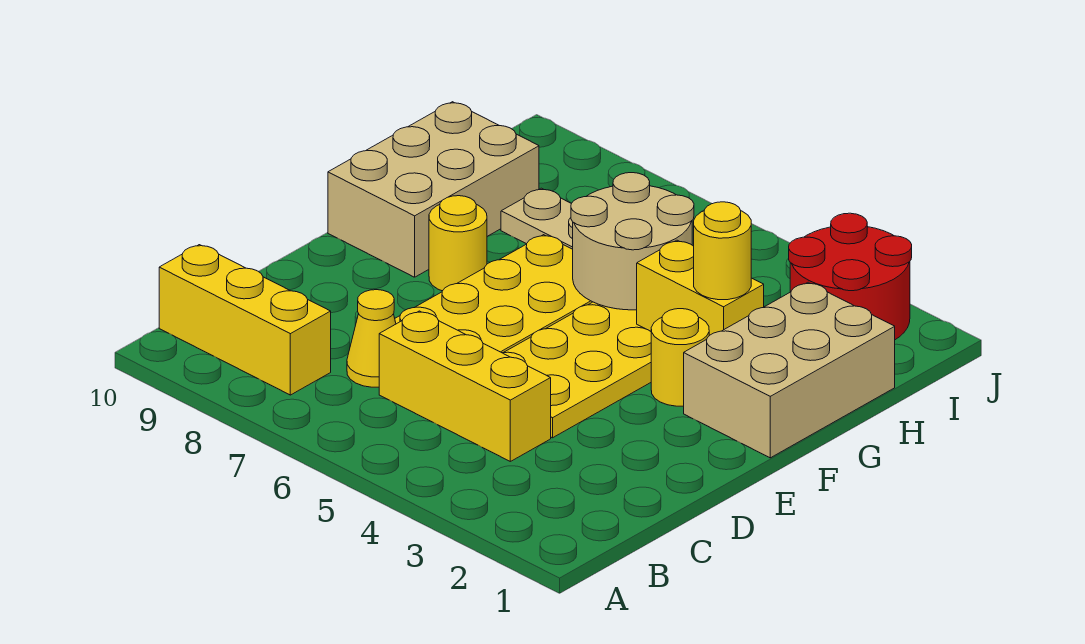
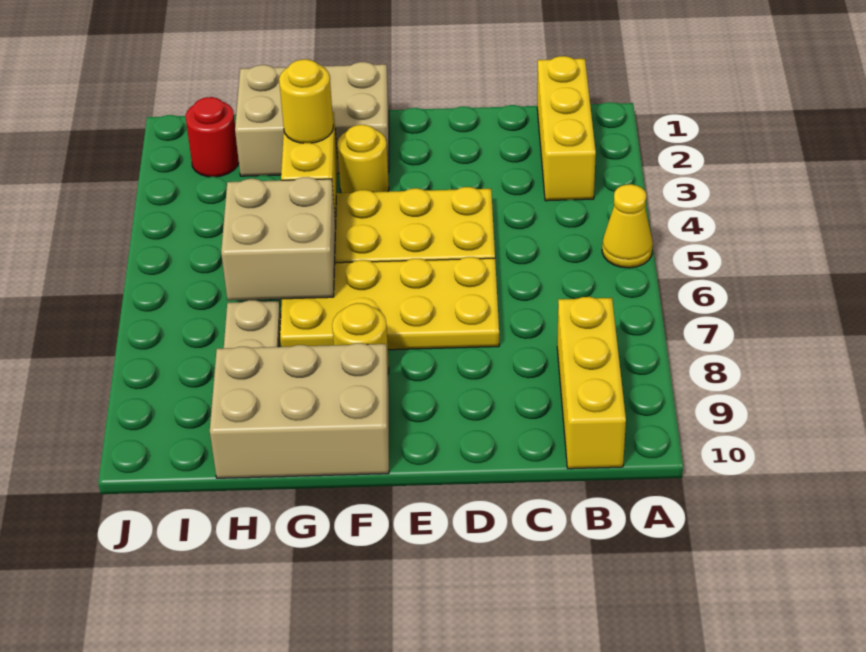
yellow brick C4:C6 level 1 -> yellow brick B1:B3 level 1
yellow cone C7 level 1 -> yellow cone A5 level 1
tan round brick G5:H6 level 2 -> tan brick G5:H6 level 2
red round brick I2:J3 level 1 -> red round brick I2 level 1

